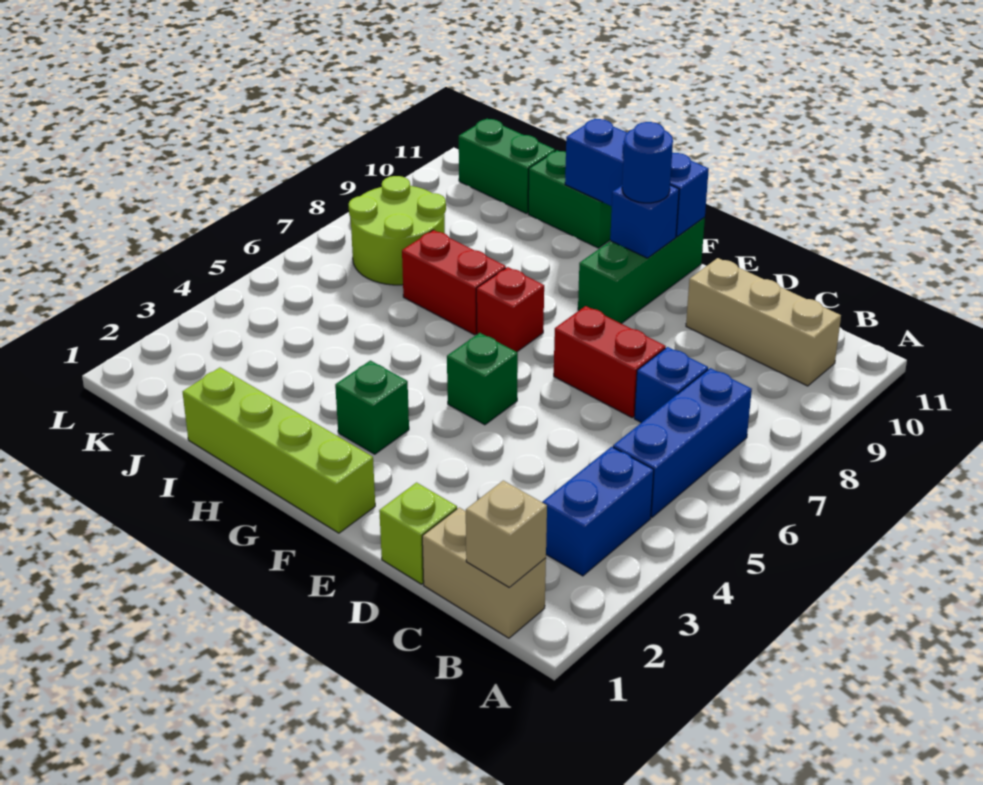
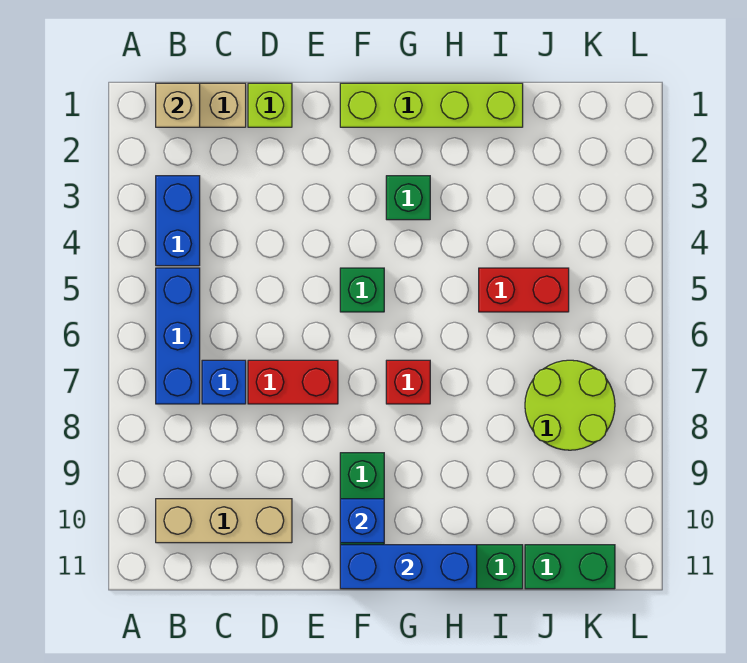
blue round brick F10 level 3 -> none
red brick H7:I7 level 1 -> red brick I5:J5 level 1

